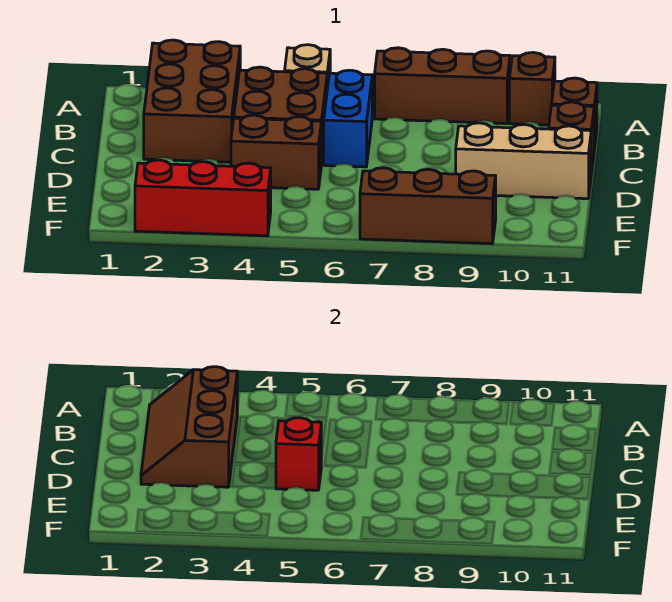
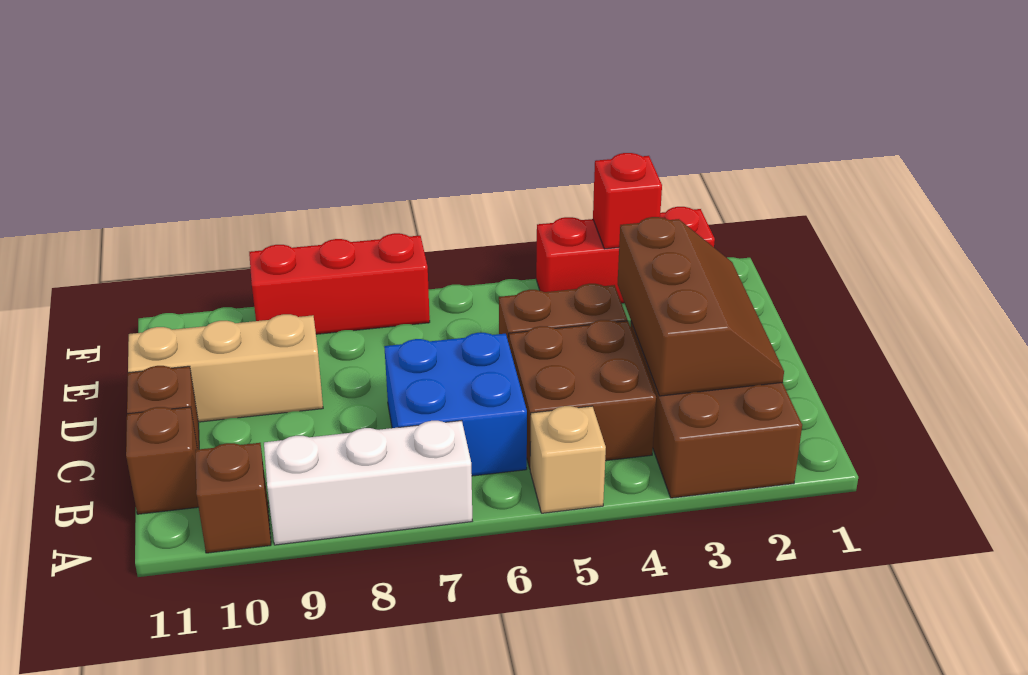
brown brick A7:A9 level 1 -> white brick A7:A9 level 1
blue brick B6:C6 level 1 -> blue brick B6:C7 level 1
red brick D5 level 2 -> red brick F3 level 2
brown brick F7:F9 level 1 -> red brick F7:F9 level 1

